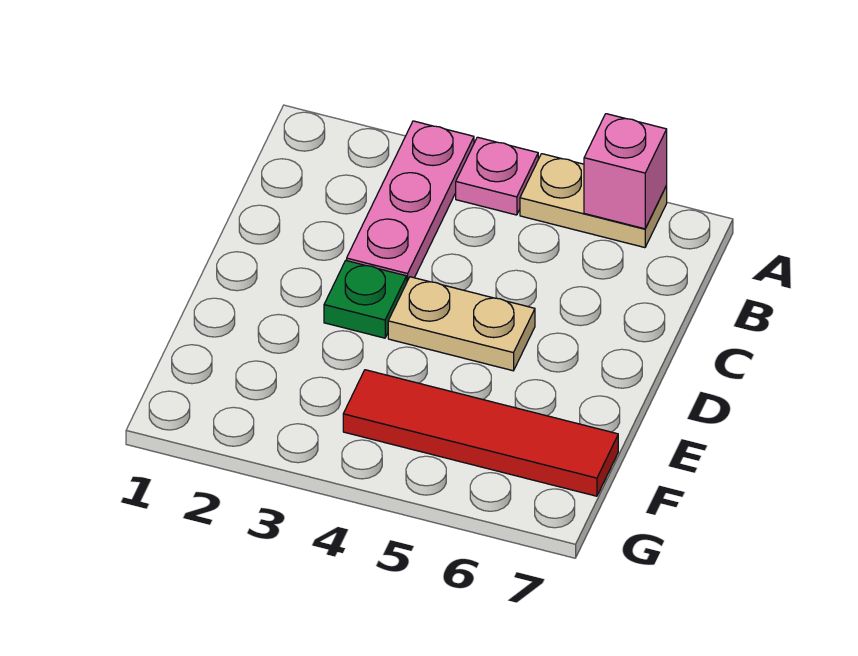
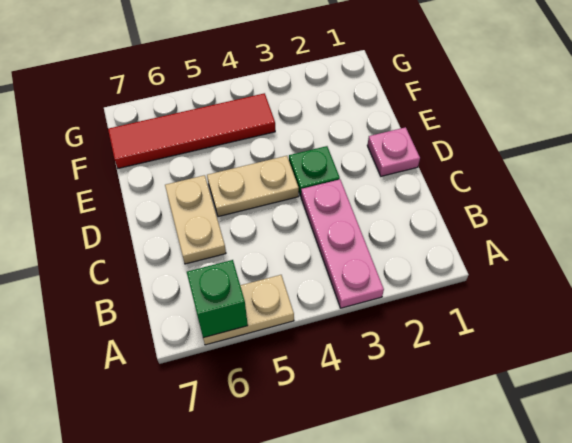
pink plate A4 level 1 -> pink plate D1 level 1
pink brick A6 level 2 -> green brick A6 level 2
none -> tan plate C6:D6 level 1

